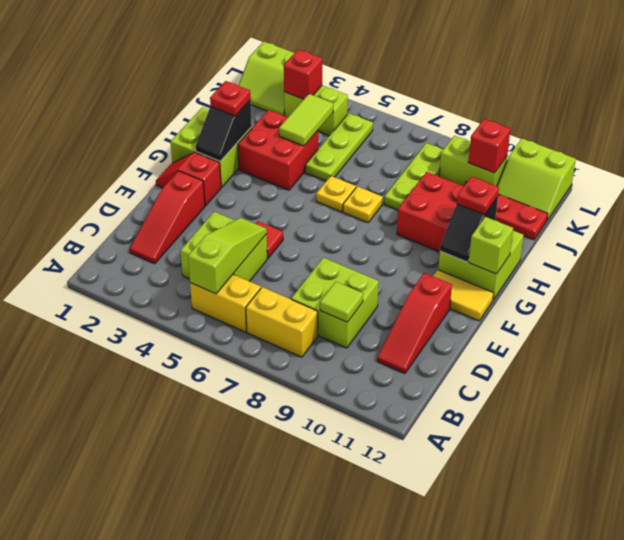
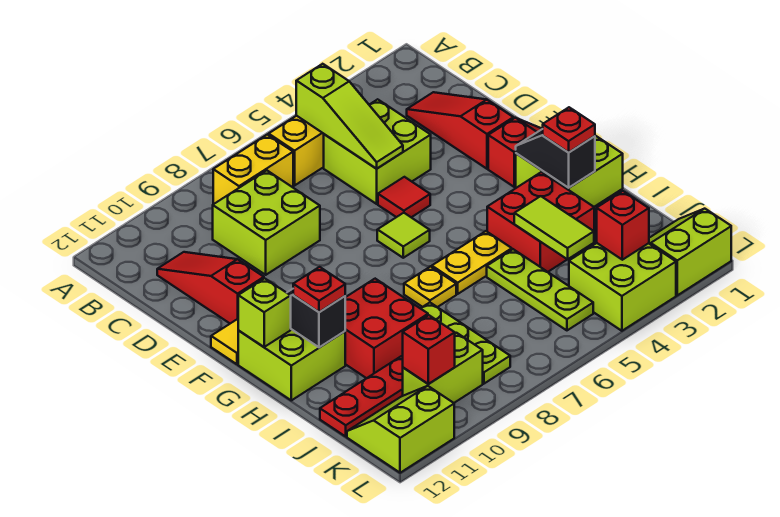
lime tile C9 level 2 -> lime tile F6 level 1
yellow plate H6 level 1 -> yellow plate H5:H6 level 1
lime brick K3:K4 level 1 -> lime brick K3:L4 level 1

